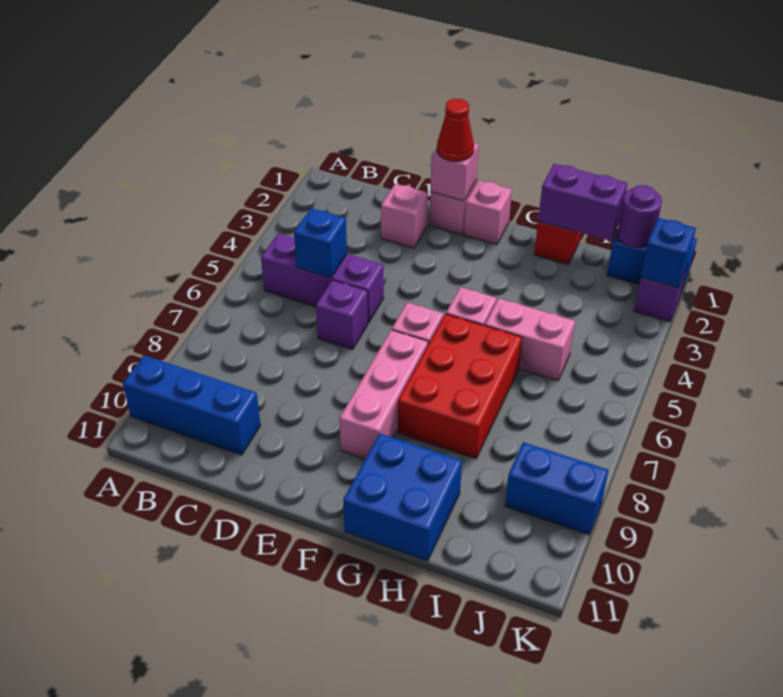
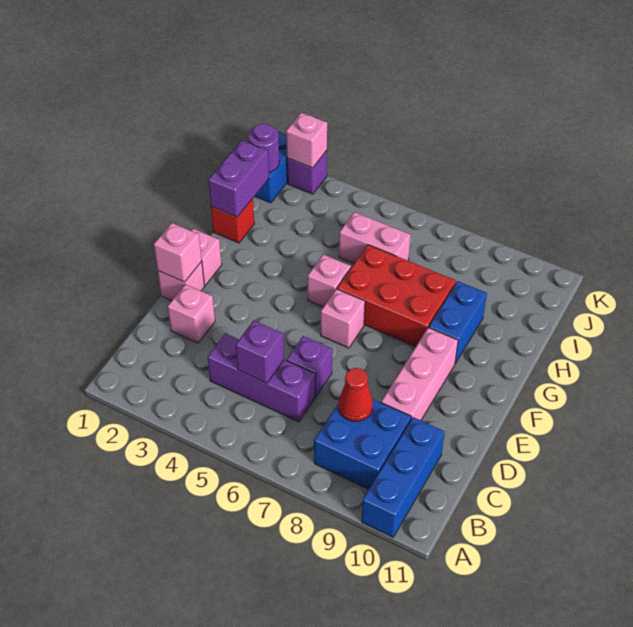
purple brick B5:D5 level 1 -> purple brick C4:C6 level 1
blue brick C5 level 2 -> purple brick C5 level 2
red cone E1 level 3 -> red cone C8 level 2
pink brick F7:F9 level 1 -> pink brick D9:F9 level 1
blue brick G10:H11 level 1 -> blue brick B8:C9 level 1
pink brick H5:I5 level 1 -> pink brick I5:I6 level 1
blue brick J9:K9 level 1 -> blue brick G9:H9 level 1
blue brick K2 level 2 -> pink brick K2 level 2

